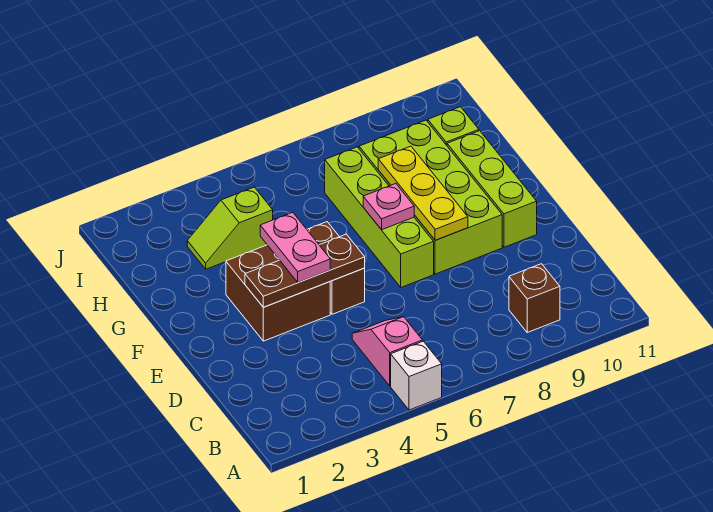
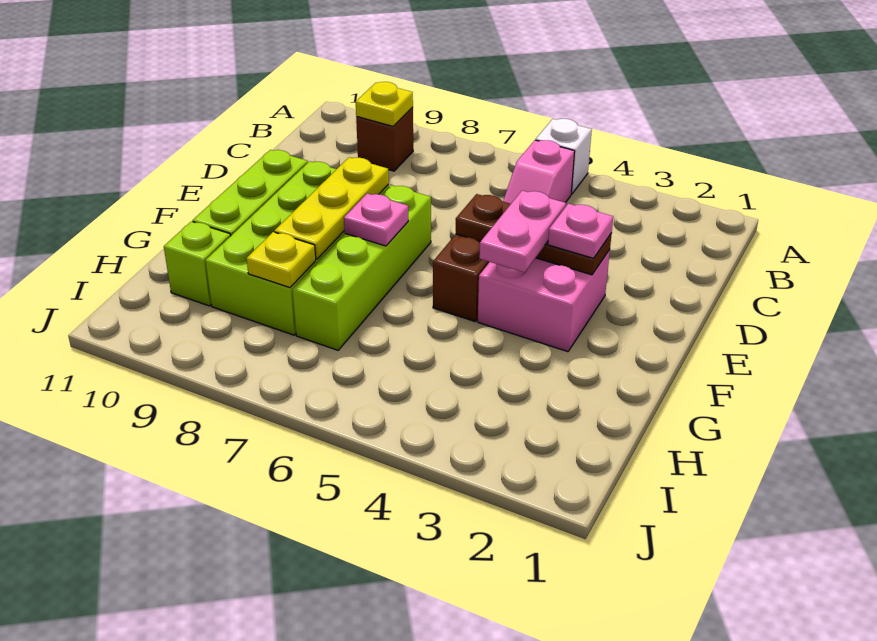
none -> yellow plate B9 level 2
brown brick E3:F4 level 1 -> pink brick E3:F4 level 1
none -> pink plate E3 level 3
lime slope H3:H4 level 1 top 4 -> none
none -> yellow plate H8 level 2

